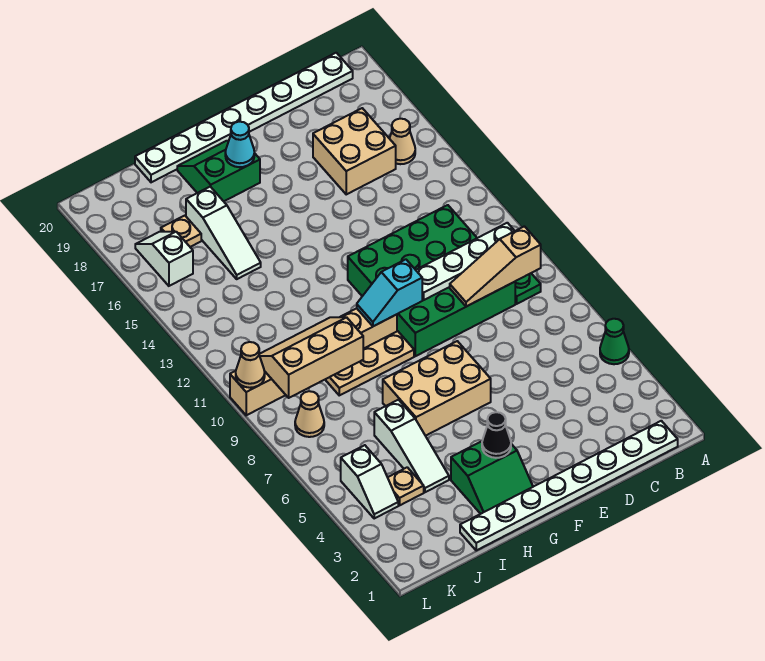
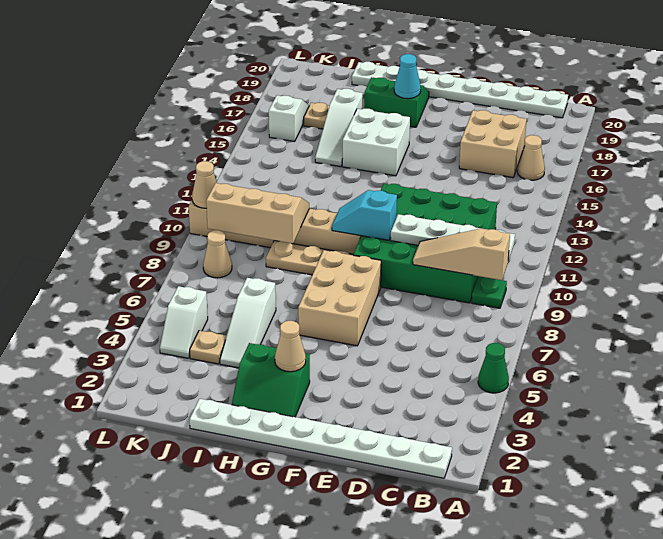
tan brick F6:H7 level 1 -> tan brick F6:G8 level 1
black cone G3 level 2 -> tan cone G3 level 2
none -> white brick G15:H16 level 1

